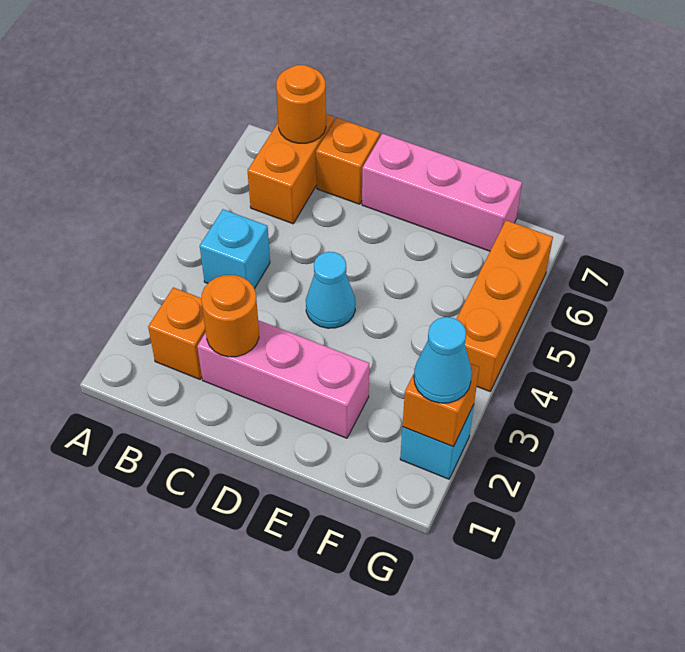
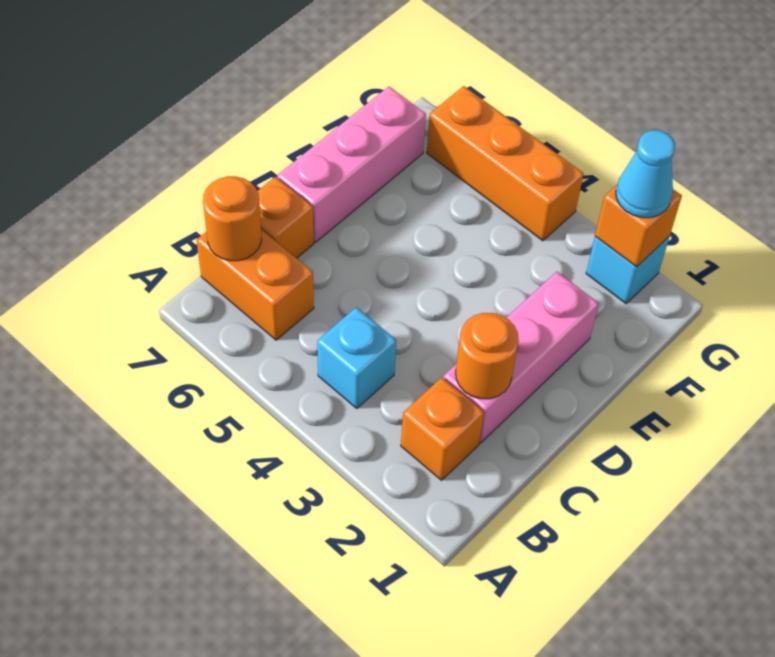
cyan cone D4 level 1 -> none

